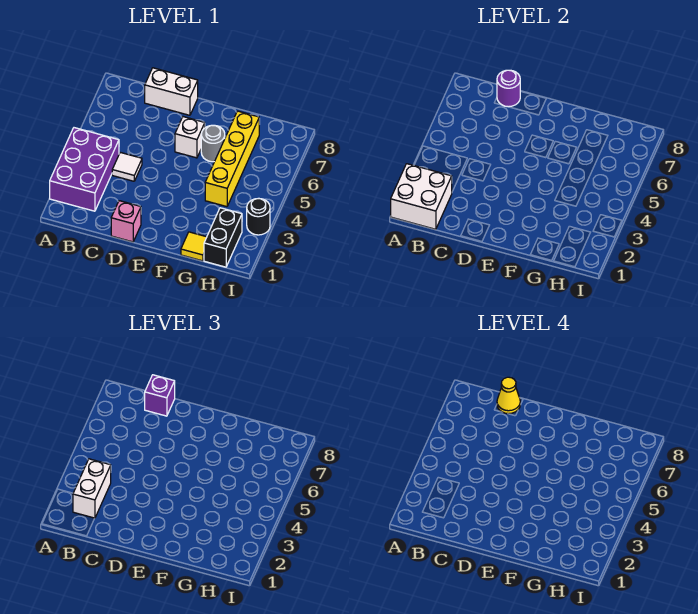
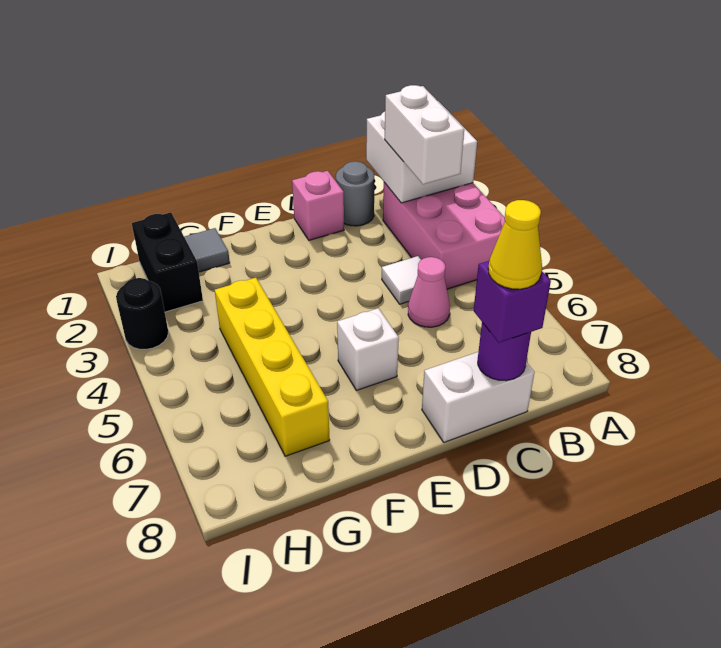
purple brick A2:B4 level 1 -> pink brick A2:B4 level 1
none -> pink cone C5 level 1
grey round brick F6 level 1 -> grey round brick C1 level 1
yellow tile G1 level 1 -> grey tile G1 level 1

